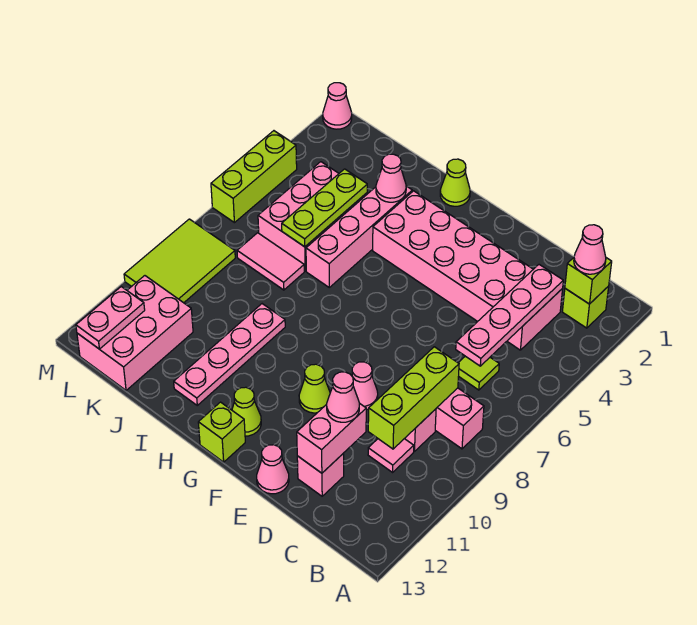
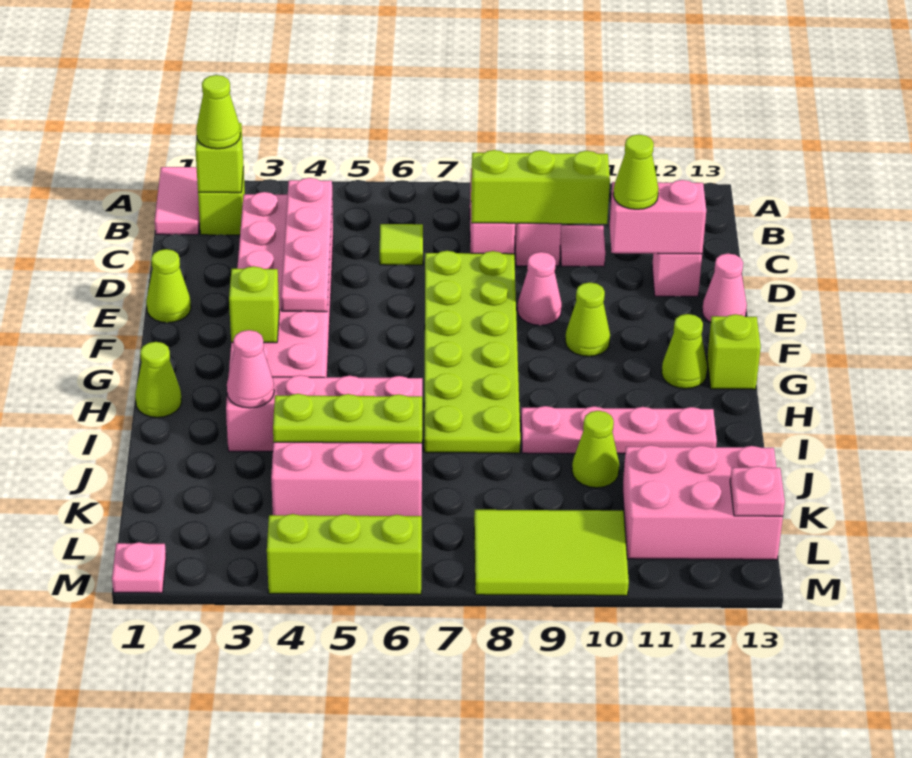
pink cone B2 level 3 -> lime cone B2 level 3
pink plate C3:C6 level 2 -> pink plate C4:F4 level 2
none -> lime plate D7:I8 level 1
pink cone D11 level 3 -> lime cone D11 level 3
none -> lime cone E1 level 1
none -> lime brick G3 level 2
pink tile J7:K7 level 1 -> pink tile A1:B1 level 1
none -> lime cone J10 level 1
pink plate L12:L13 level 2 -> pink plate L13 level 2
pink cone M1 level 1 -> pink plate M1 level 1

